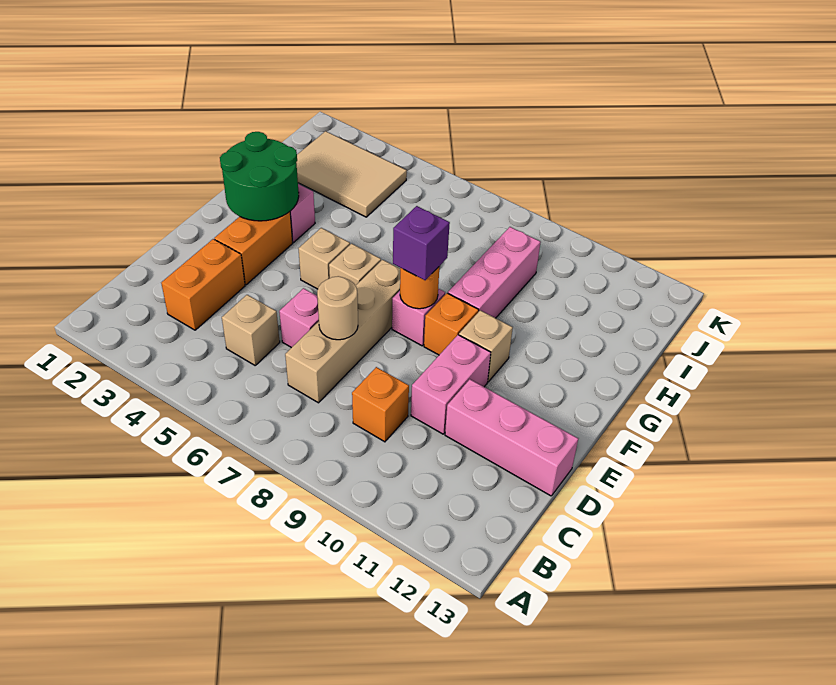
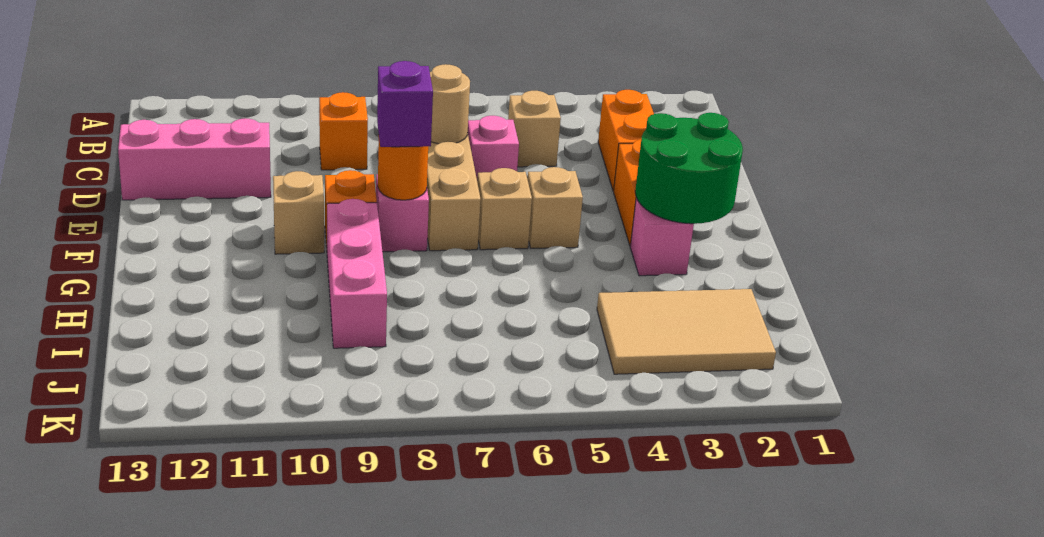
pink brick D10:E10 level 1 -> none

